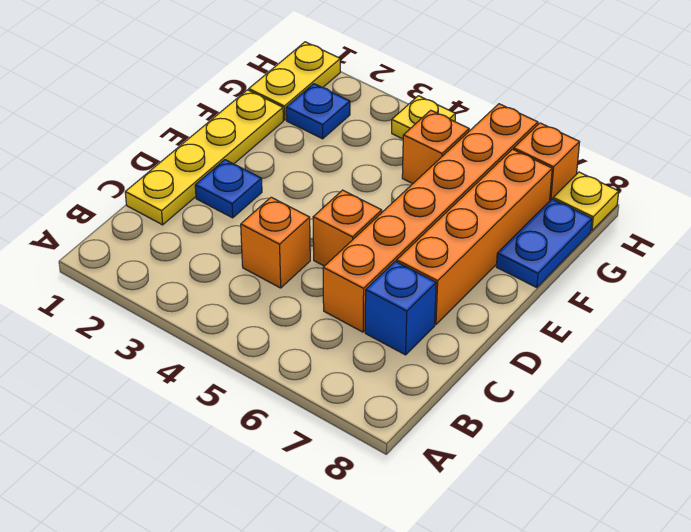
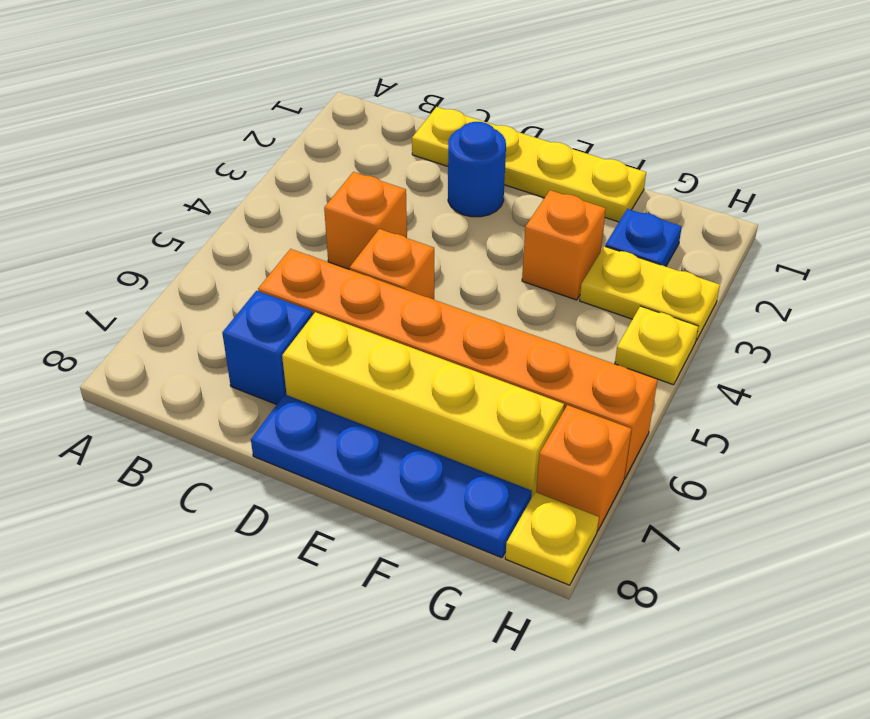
blue plate D2 level 1 -> blue round brick D2 level 1
orange brick D7:G7 level 1 -> yellow brick D7:G7 level 1
blue plate F8:G8 level 1 -> blue plate D8:G8 level 1
yellow plate G1:H1 level 1 -> yellow plate G3:H3 level 1
orange brick G5 level 1 -> orange brick F3 level 1

